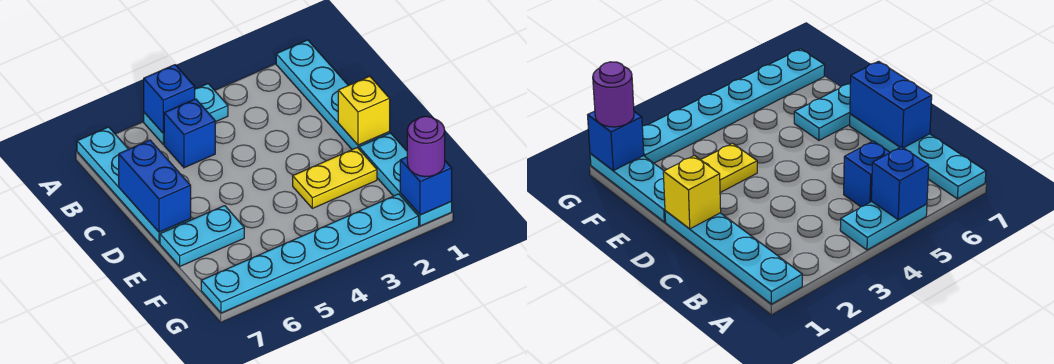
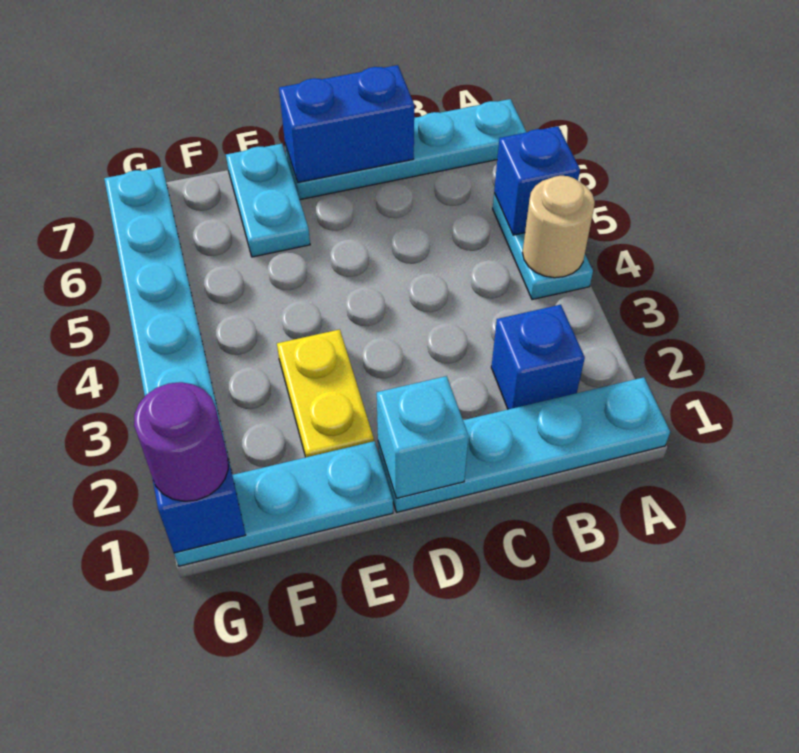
none -> tan round brick A4 level 2
blue brick B5 level 1 -> blue brick B2 level 1
yellow brick D1 level 2 -> cyan brick D1 level 2

